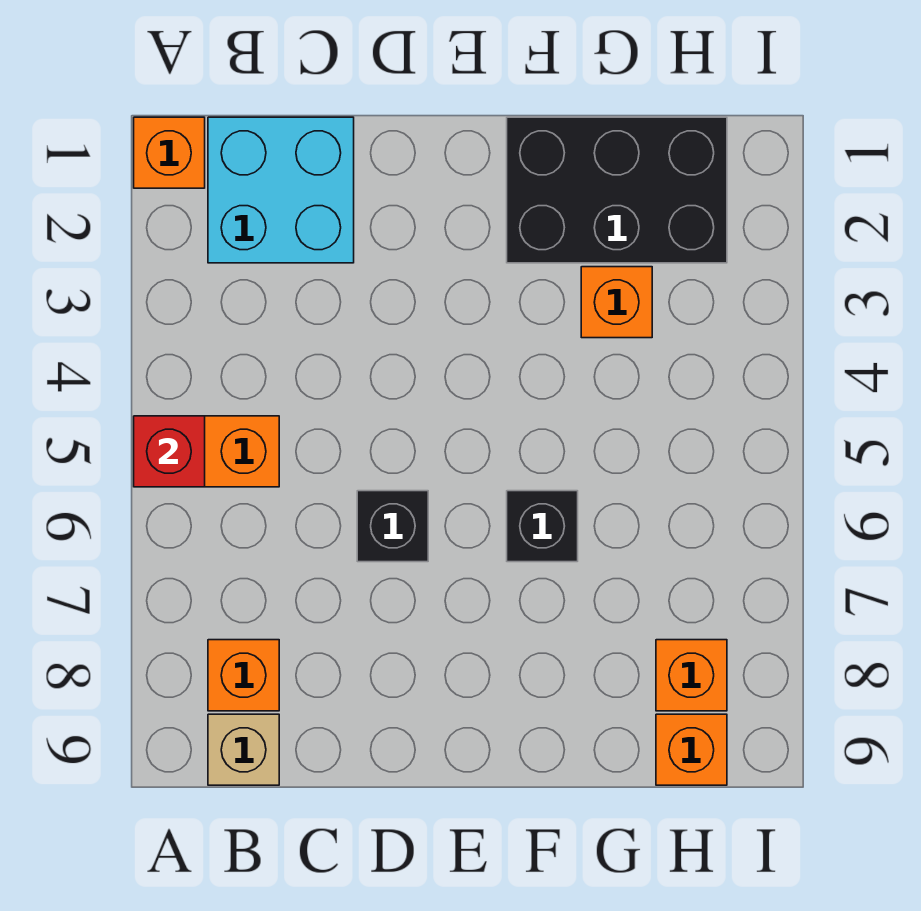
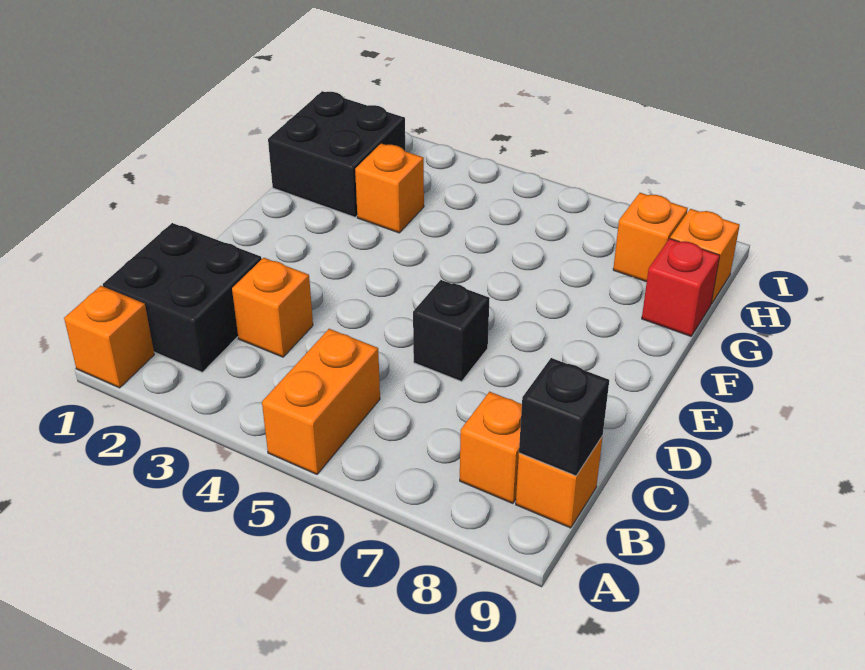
red brick A5 level 2 -> red brick G9 level 1
cyan brick B1:C2 level 1 -> black brick B1:C2 level 1
tan brick B9 level 1 -> orange brick B9 level 1
none -> orange brick C3 level 1
black brick F1:H2 level 1 -> black brick G1:H2 level 1
black brick F6 level 1 -> black brick B9 level 2

